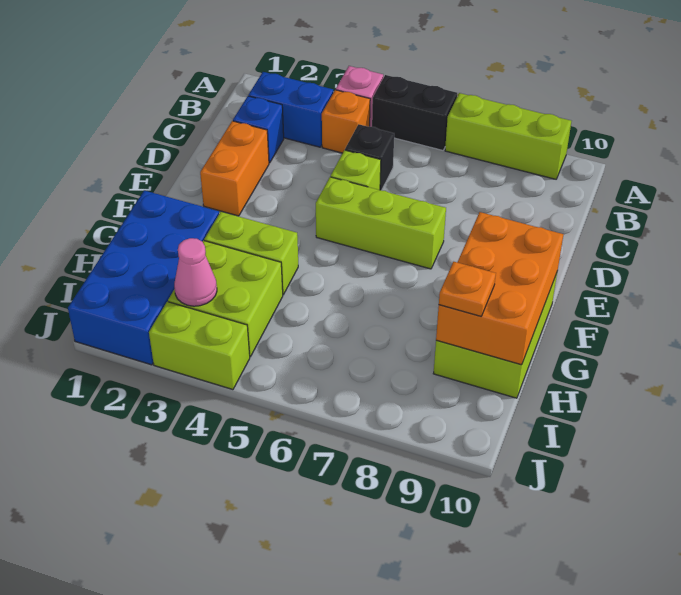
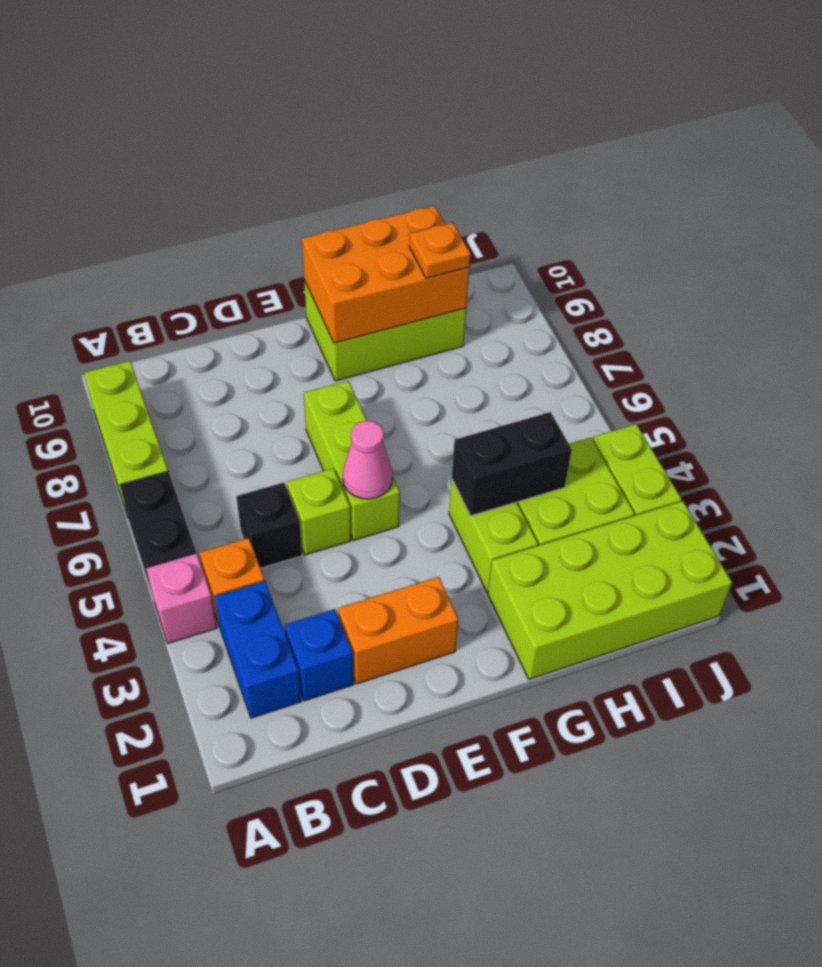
blue brick G1:J2 level 1 -> lime brick G1:J2 level 1
none -> black brick G4:H4 level 2
pink cone I3 level 2 -> pink cone E5 level 2

